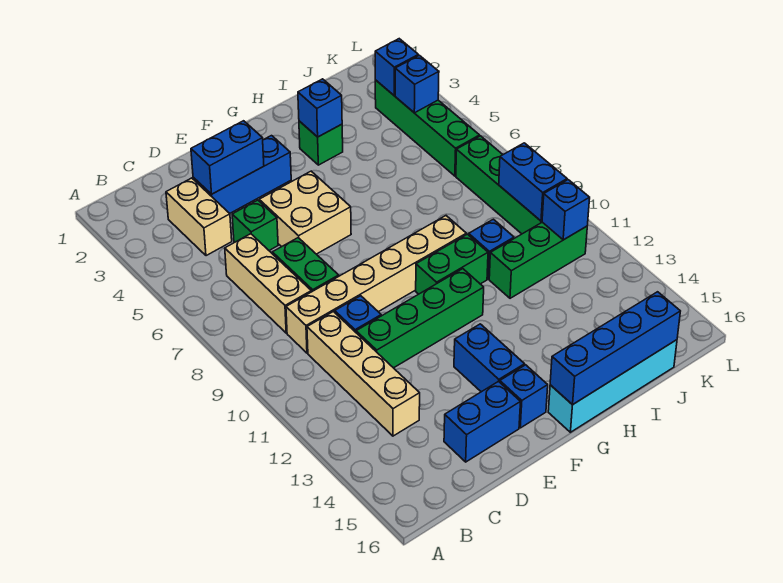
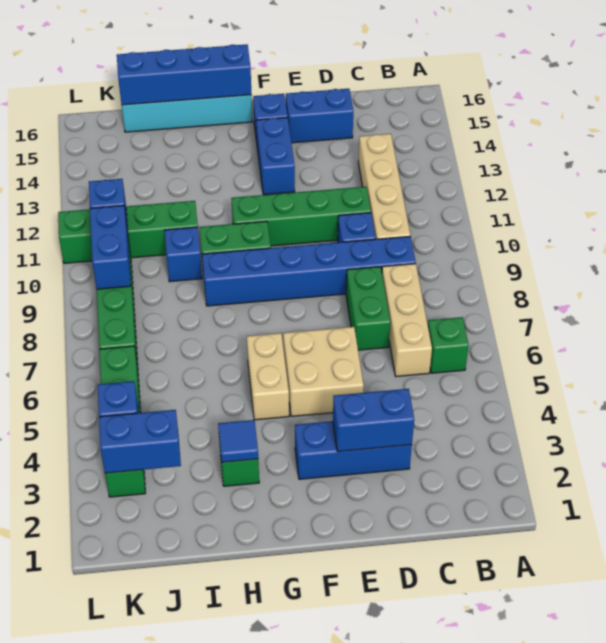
tan brick C3:C4 level 1 -> tan brick G5:G6 level 1
tan brick C9:H9 level 1 -> blue brick C9:H9 level 1
green brick D5 level 1 -> green brick B6 level 1
blue brick H3 level 2 -> blue tile H3 level 2
green brick I11:K11 level 1 -> green brick I11:L11 level 1
blue brick K3 level 2 -> blue brick J3:K3 level 2

